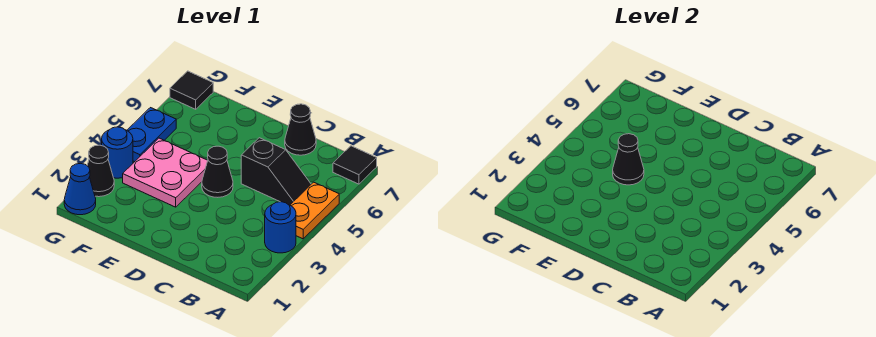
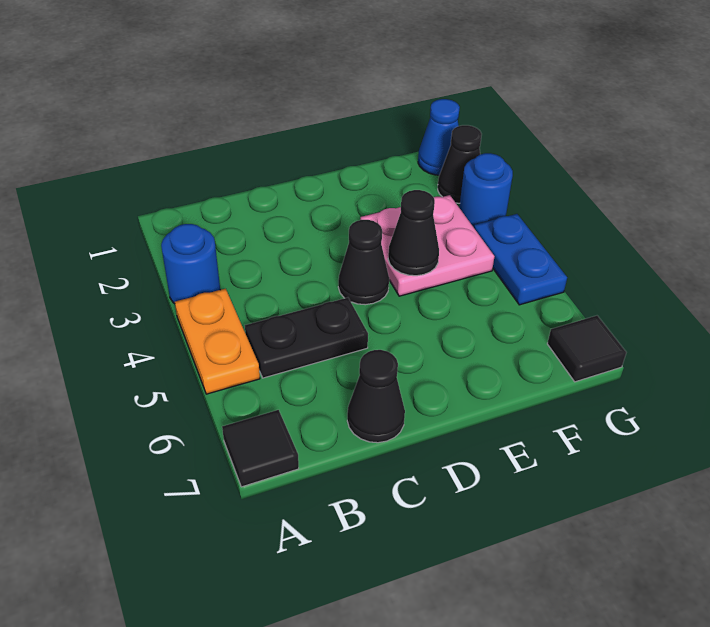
black slope B5:C5 level 1 top C -> black plate B5:C5 level 1

